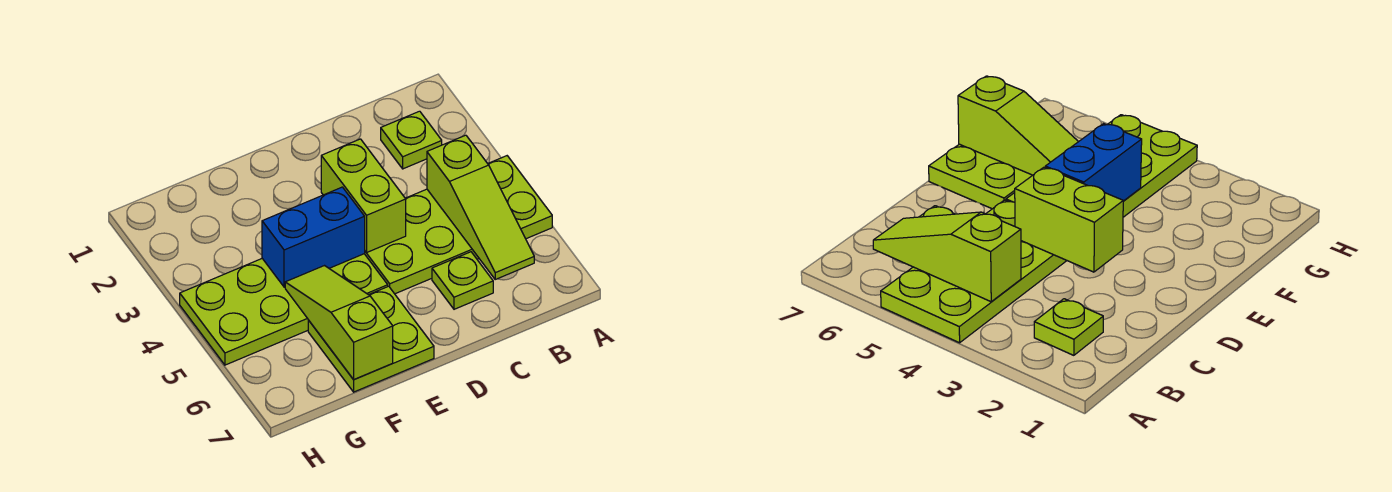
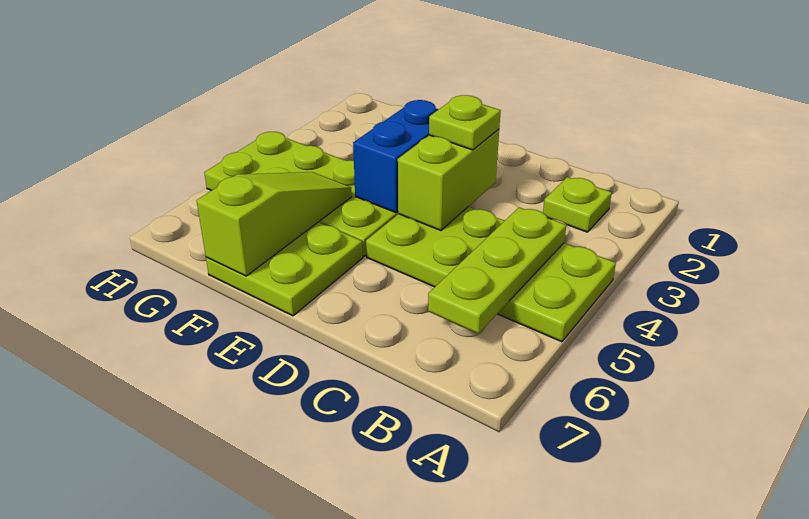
lime slope B4:B6 level 2 top 4 -> lime plate B4:B6 level 2
lime plate C6 level 1 -> lime plate D3 level 3
blue brick E4:F4 level 2 -> blue brick E3:E4 level 2

